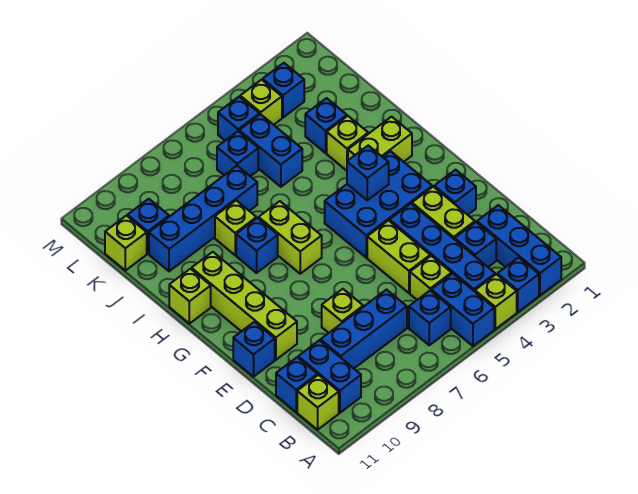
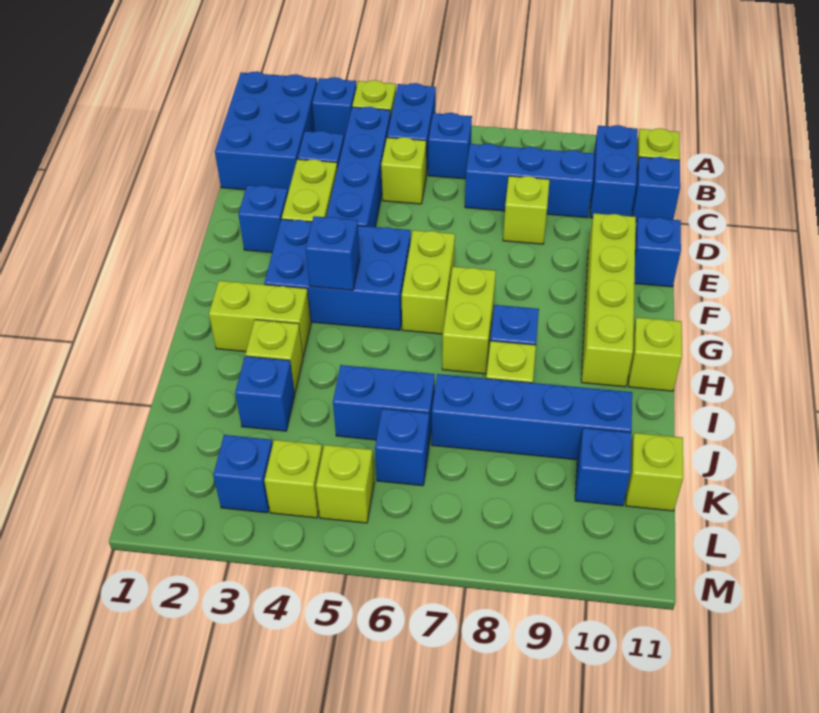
blue brick A2:C2 level 1 -> blue brick A1:C2 level 1
lime brick D5:E5 level 1 -> lime brick F6:G6 level 1
blue brick J5:K5 level 1 -> blue brick J5:J6 level 1
blue brick L5 level 1 -> lime brick L5 level 1

